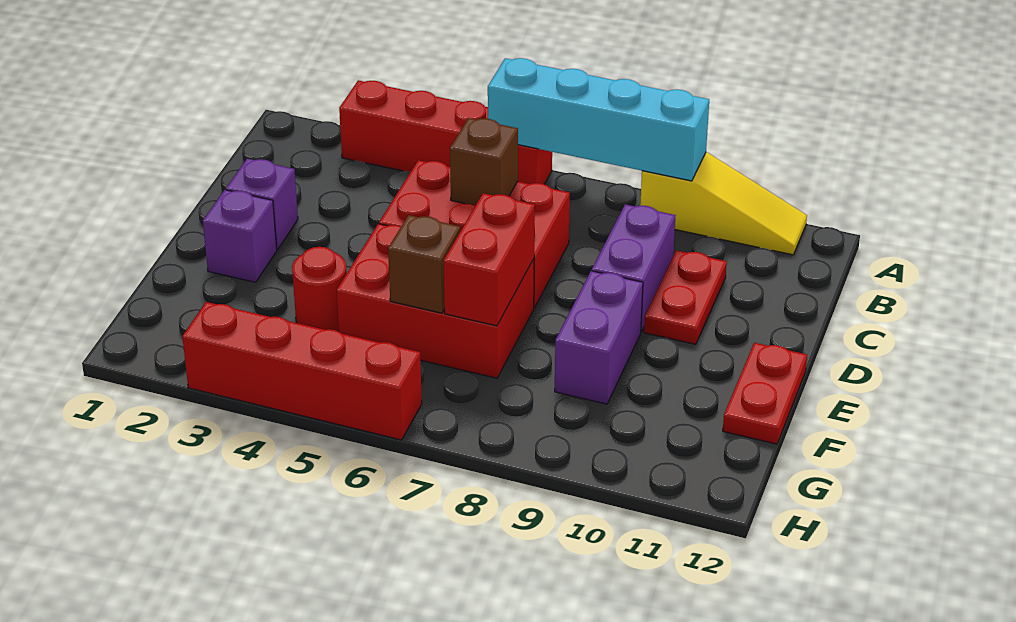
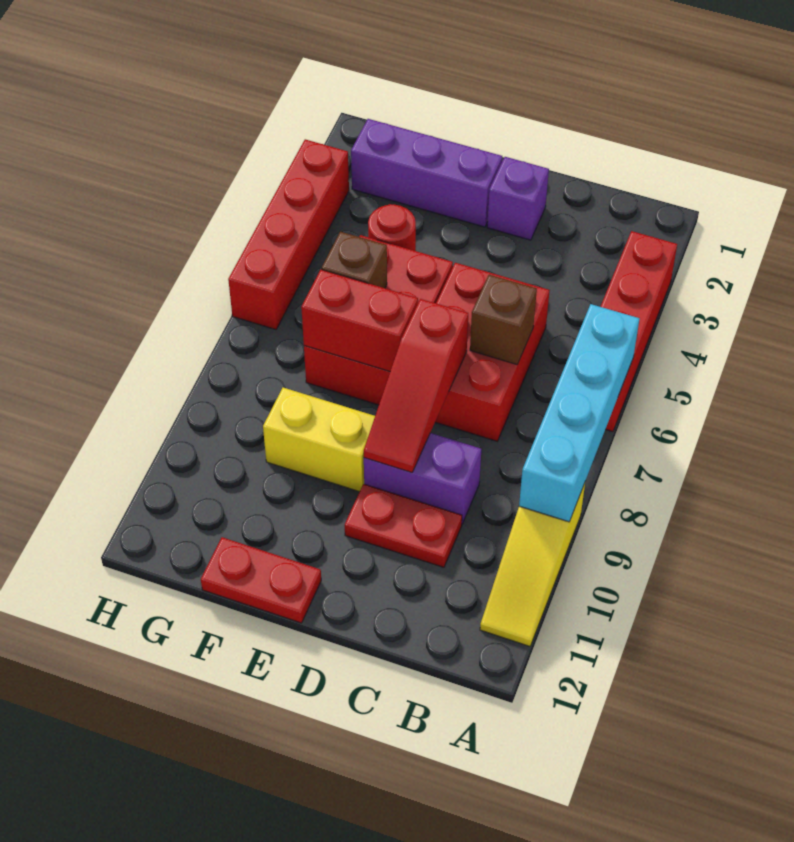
none -> red slope D7:D9 level 2 top 7
purple brick E2 level 1 -> purple brick E2:G2 level 1
purple brick E9:F9 level 1 -> yellow brick E9:F9 level 1

